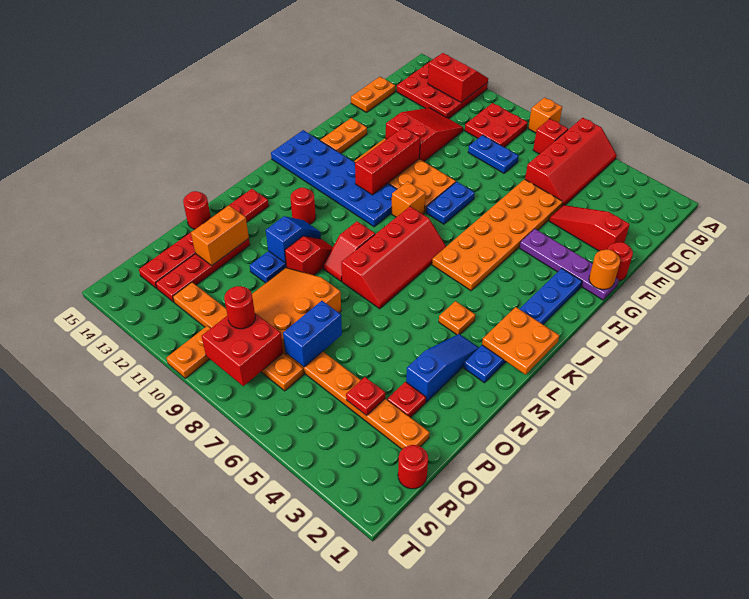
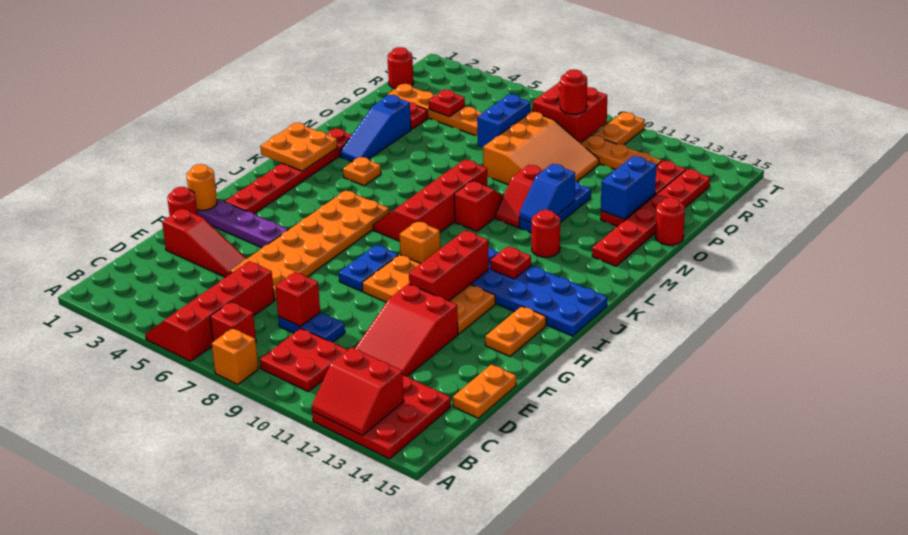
none -> red brick D8 level 2
blue plate H2:M2 level 1 -> red plate H2:M2 level 1
none -> red plate J12 level 2
orange brick O13:P13 level 2 -> blue brick O13:P13 level 2

